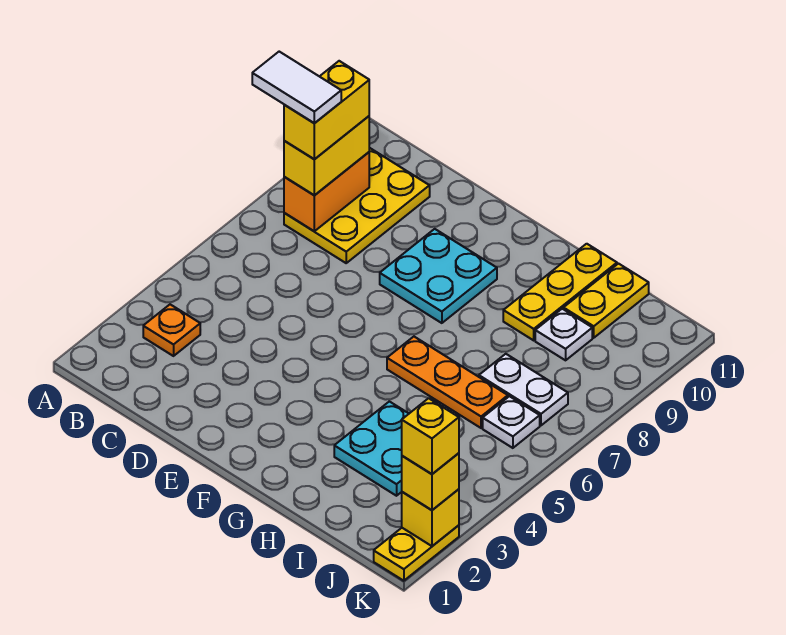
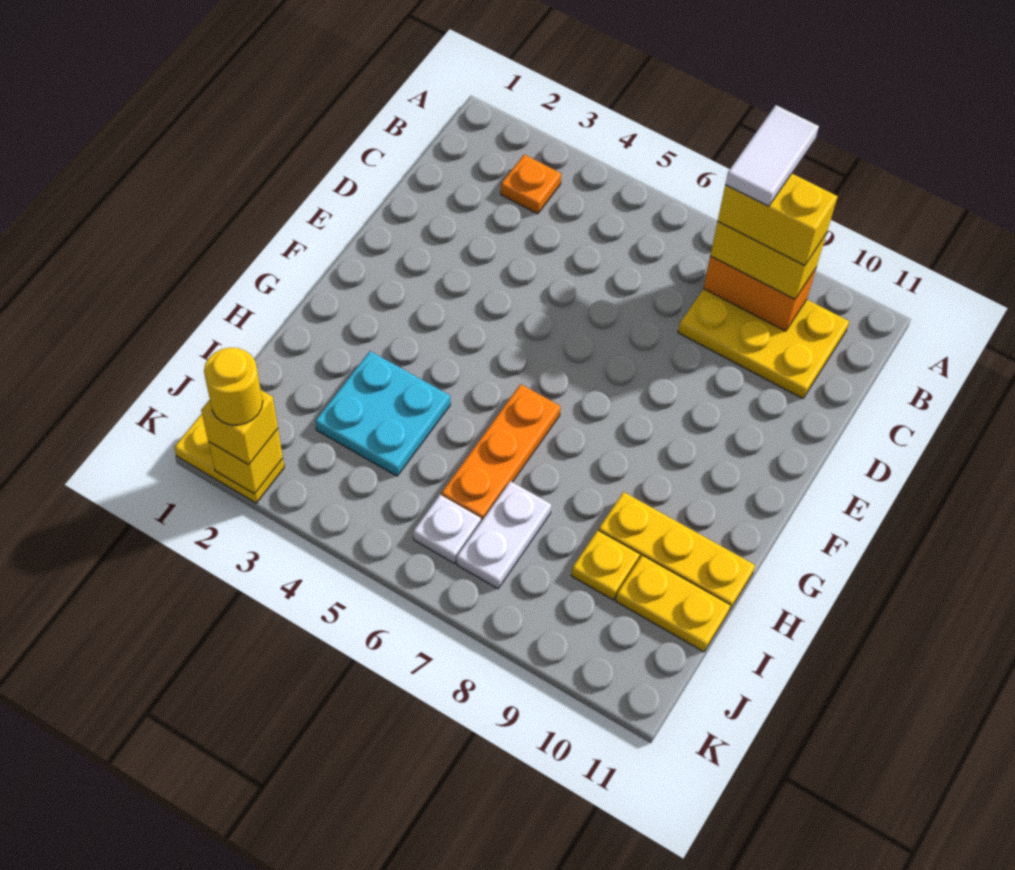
cyan plate E8:F9 level 1 -> none
white plate I9 level 1 -> yellow plate I9 level 1
yellow brick K2 level 4 -> yellow round brick K2 level 4

